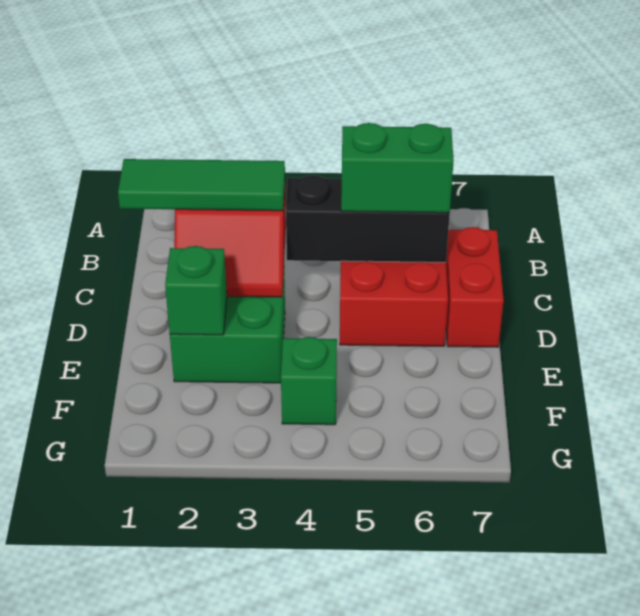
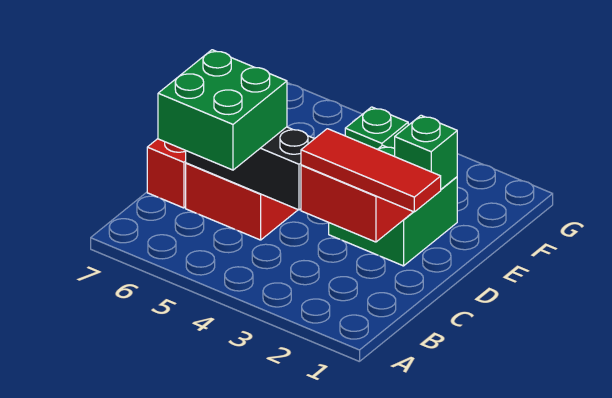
green tile C1:C3 level 3 -> red tile C1:C3 level 3
green brick C5:C6 level 3 -> green brick B5:C6 level 3

